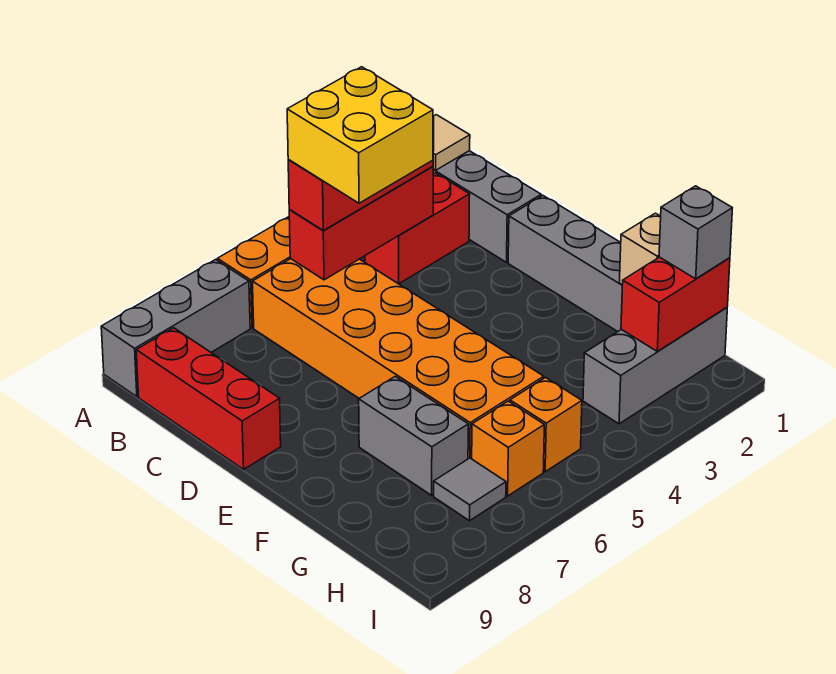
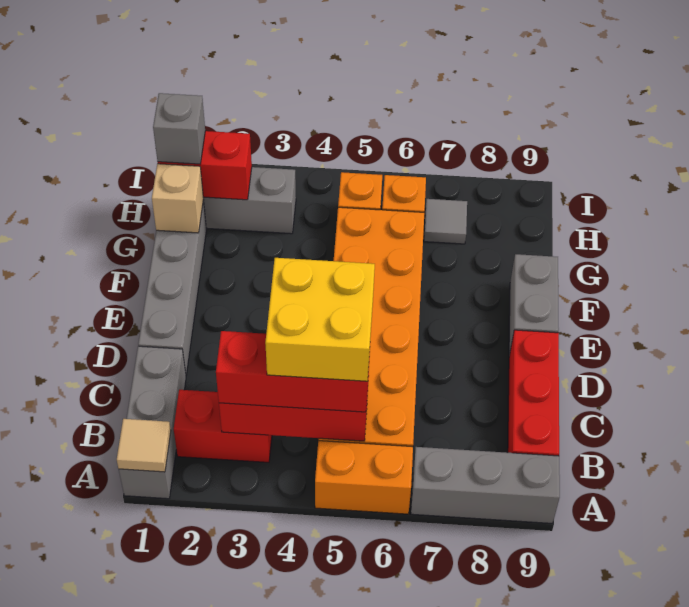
grey brick F7:G7 level 1 -> grey brick E9:F9 level 1

